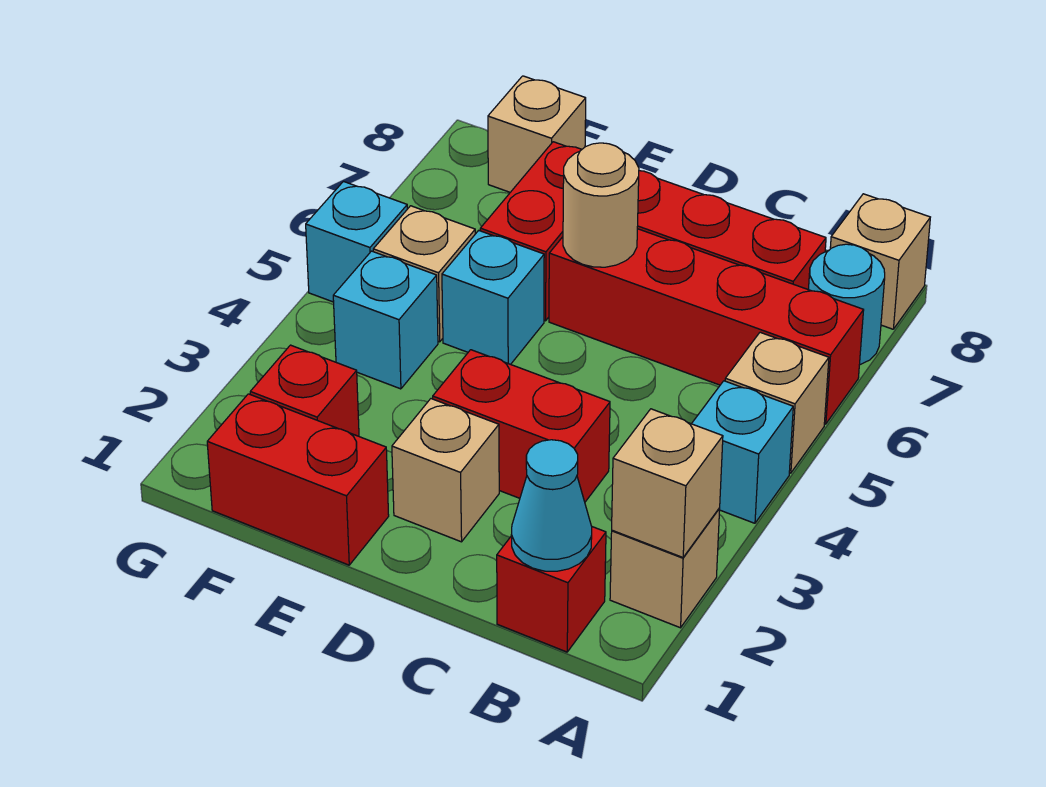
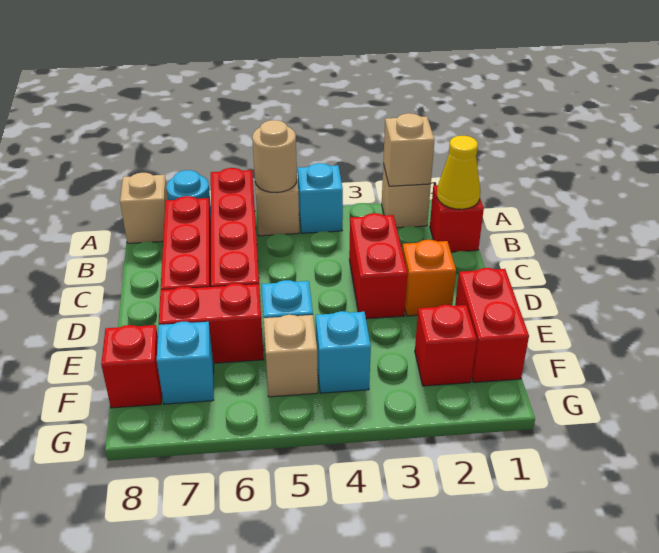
cyan cone B1 level 2 -> yellow cone B1 level 2
tan brick D2 level 1 -> orange brick D2 level 1
tan round brick D6 level 2 -> tan round brick A5 level 2
tan brick F8 level 1 -> red brick F8 level 1
cyan brick G5 level 1 -> cyan brick F7 level 1

